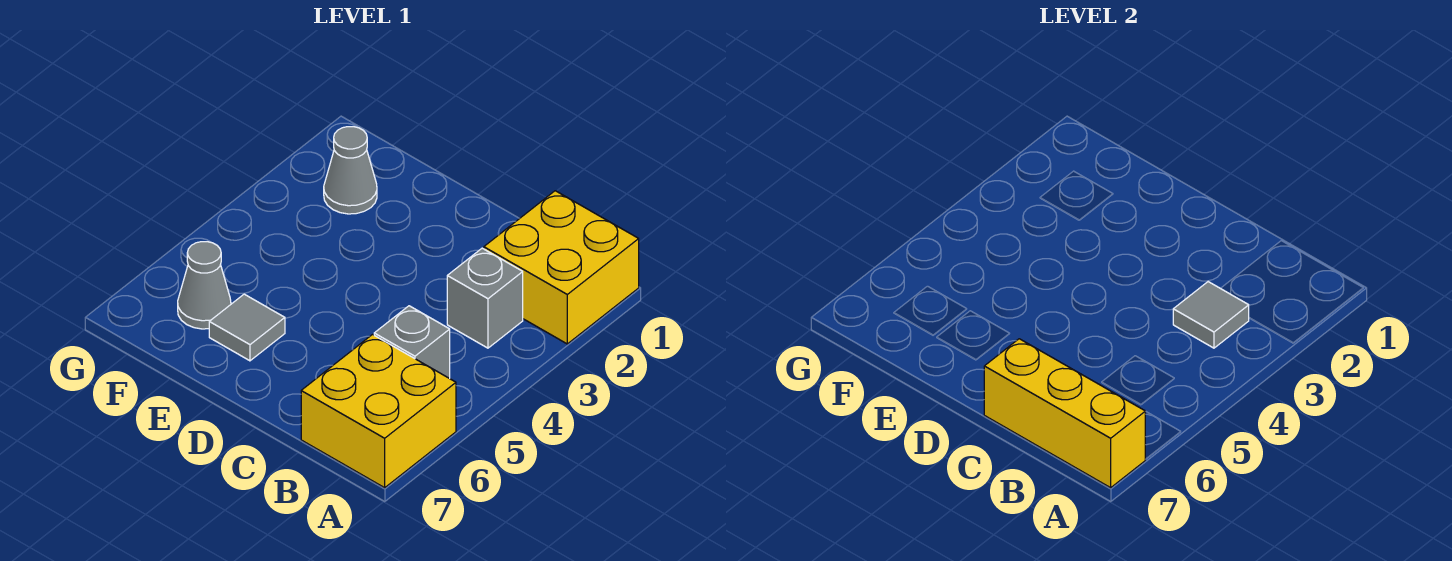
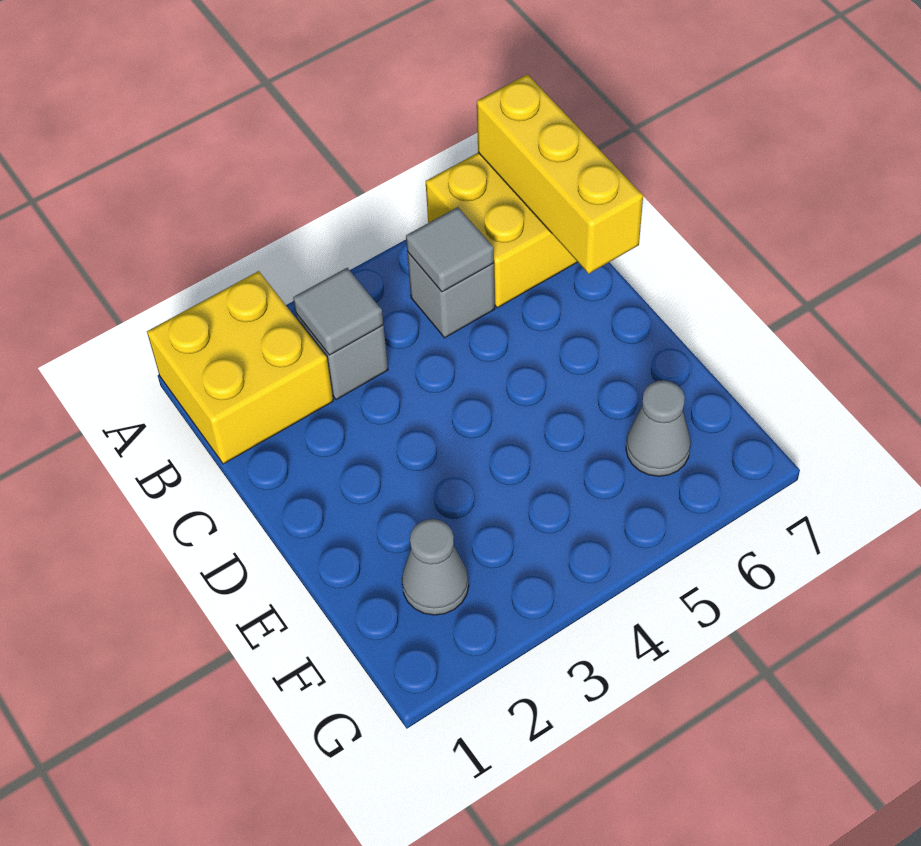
grey tile E6 level 1 -> grey tile B5 level 2

